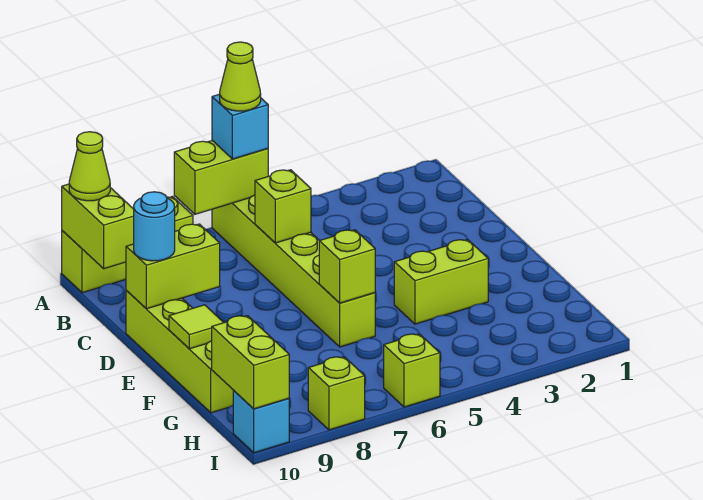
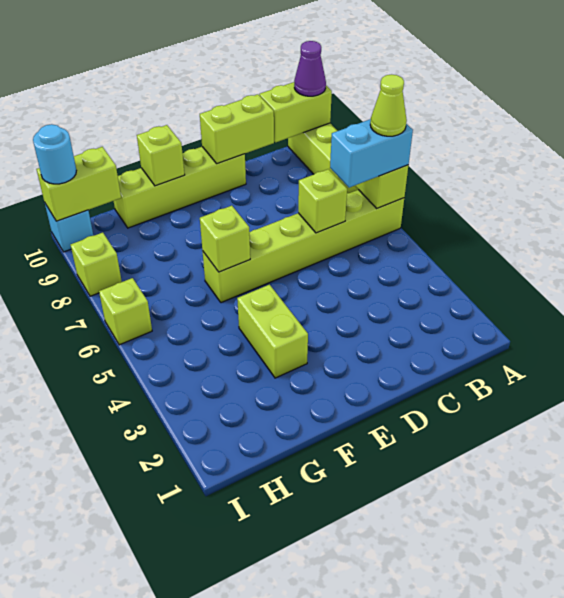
cyan brick A6 level 3 -> cyan brick A6:B6 level 3
lime cone A10 level 3 -> purple cone A10 level 3
lime brick D9:D10 level 2 -> lime brick C10:D10 level 2
cyan round brick D10 level 3 -> cyan round brick I10 level 3
lime tile F10 level 2 -> lime brick F10 level 2

